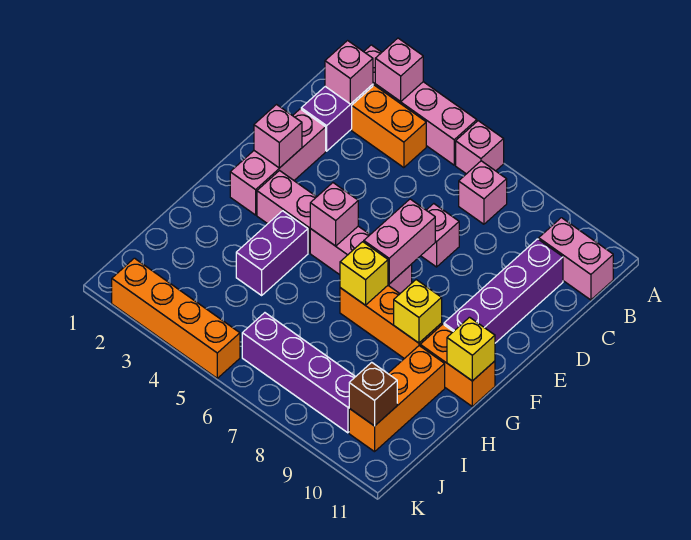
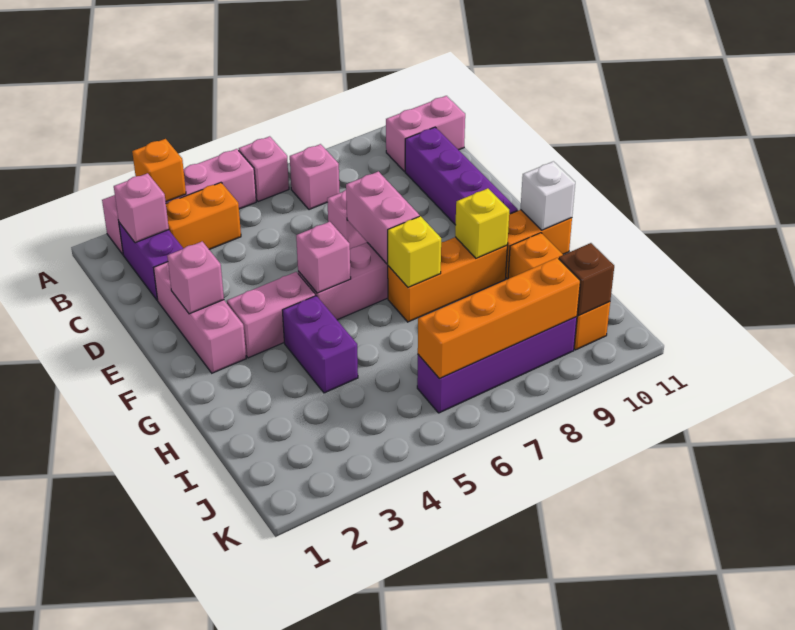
pink brick A3 level 2 -> orange brick A3 level 2
yellow brick G11 level 2 -> white brick G11 level 2
orange brick K2:K5 level 1 -> orange brick J6:J9 level 2

